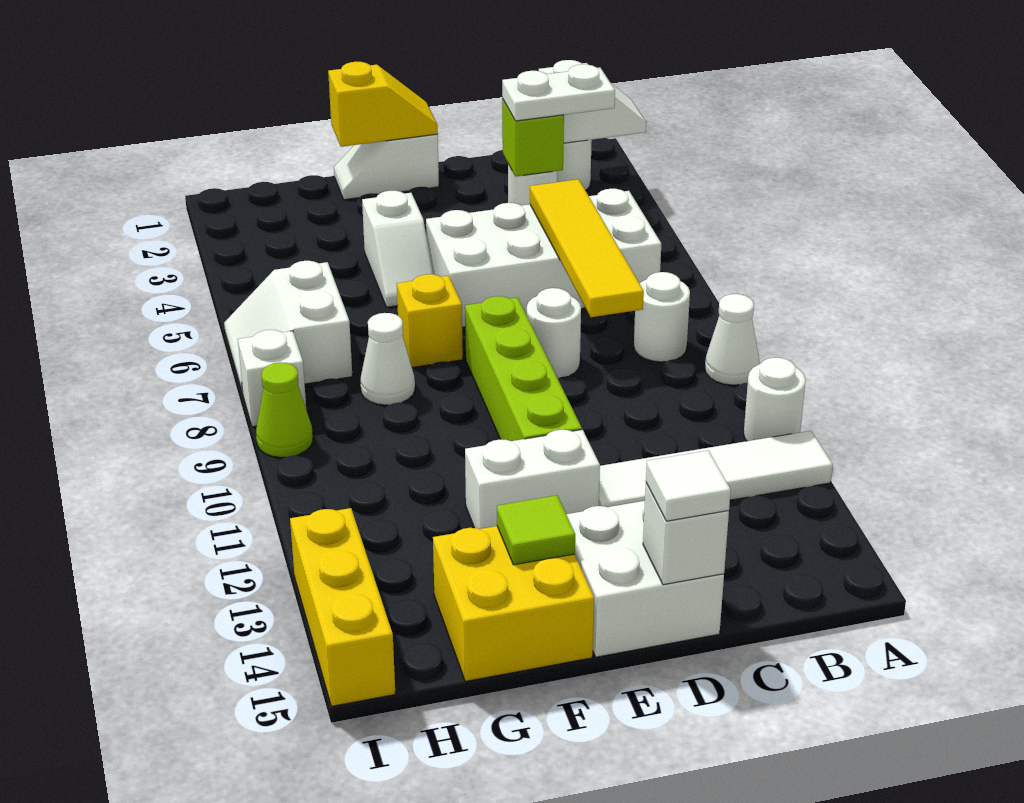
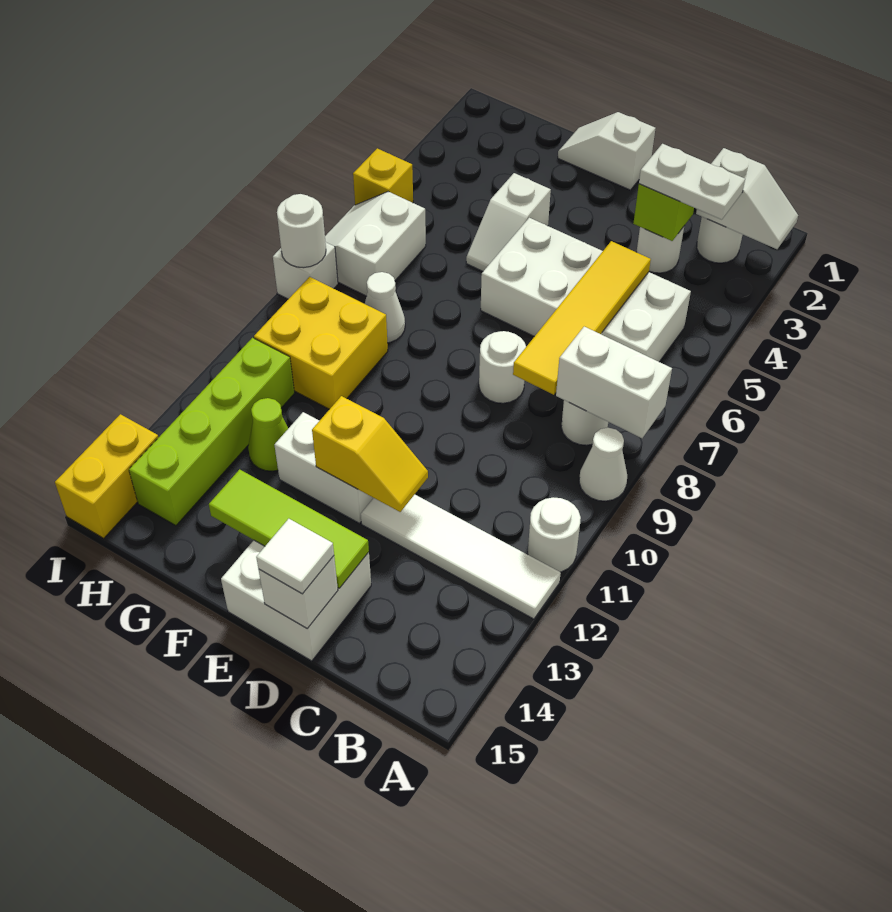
none -> white brick A8:B8 level 2
yellow slope E1:F1 level 2 top F -> yellow slope D12:E12 level 2 top E
lime brick E8:E11 level 1 -> lime brick H11:H14 level 1
yellow brick F7 level 1 -> yellow brick I5 level 1
yellow brick F14:G15 level 1 -> yellow brick G9:H10 level 1
lime tile F14 level 2 -> lime tile D14:F14 level 2
none -> white round brick I8 level 2
lime cone I9 level 1 -> lime cone G12 level 1
yellow brick I13:I15 level 1 -> yellow brick I14:I15 level 1

